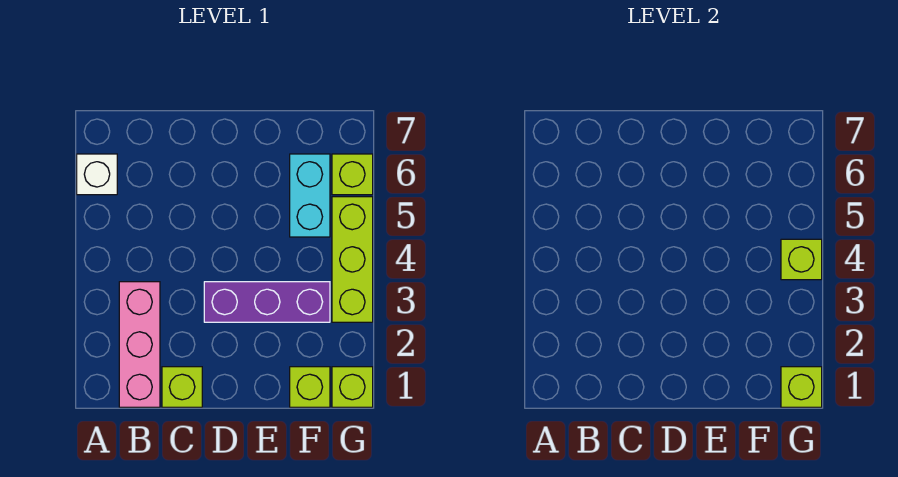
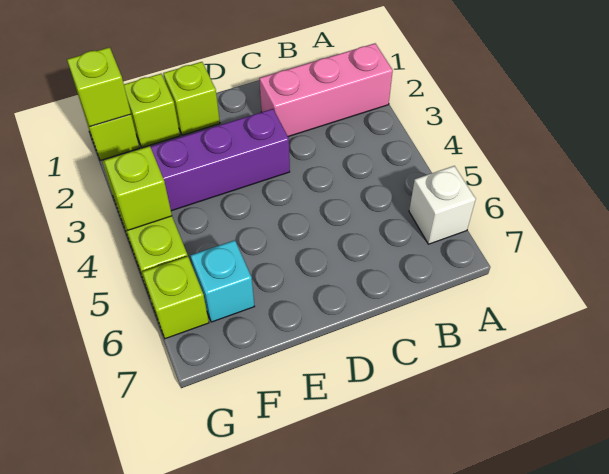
pink brick B1:B3 level 1 -> pink brick A2:C2 level 1
lime brick C1 level 1 -> lime brick E1 level 1
cyan brick F5:F6 level 1 -> cyan brick F6 level 1

